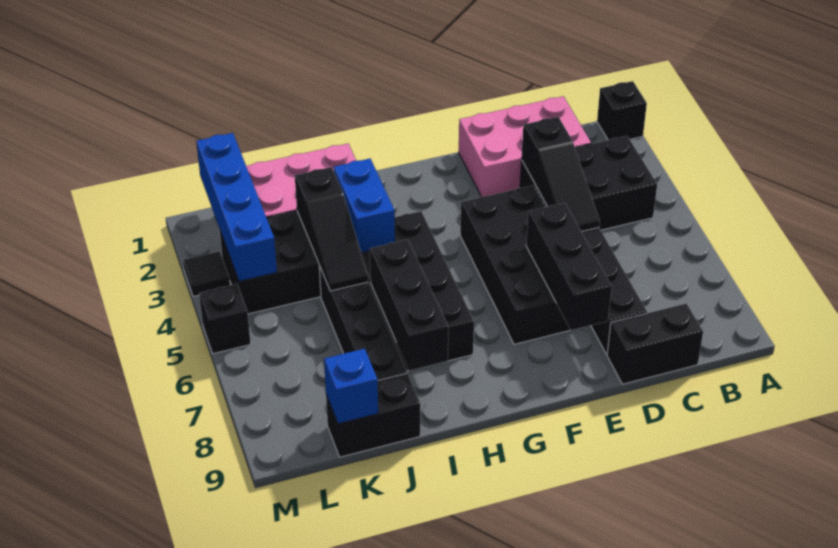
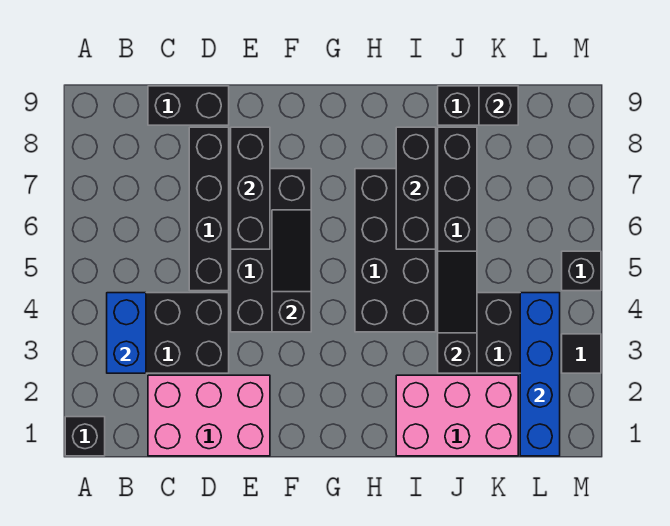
black slope D3:D5 level 2 top 3 -> black slope F4:F6 level 2 top 4
blue brick I3:I4 level 2 -> blue brick B3:B4 level 2
blue brick K9 level 2 -> black brick K9 level 2

